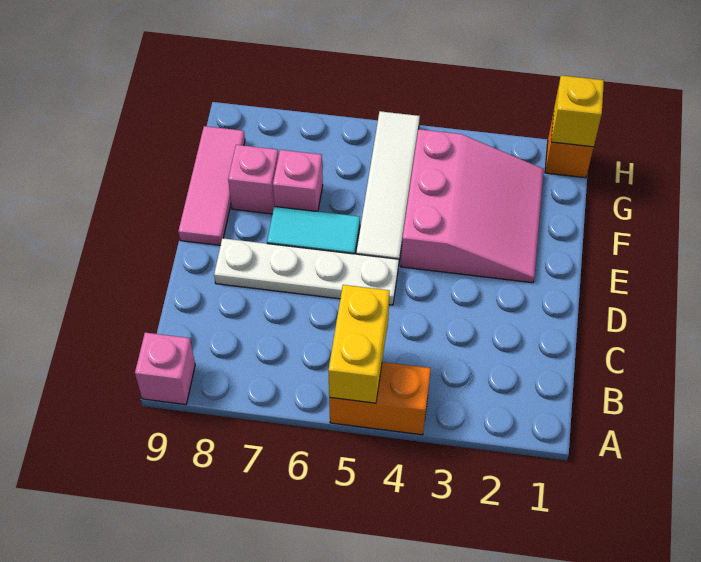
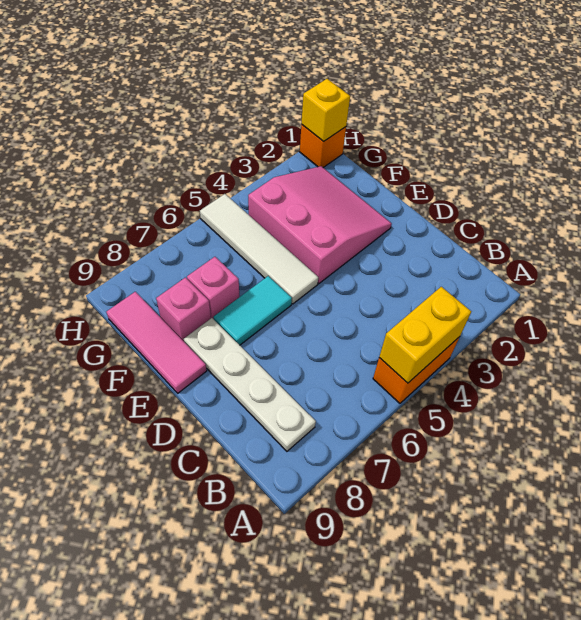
yellow brick A5:B5 level 2 -> yellow brick A4:A5 level 2
pink brick A9 level 1 -> none
white plate D5:D8 level 1 -> white plate B8:E8 level 1

